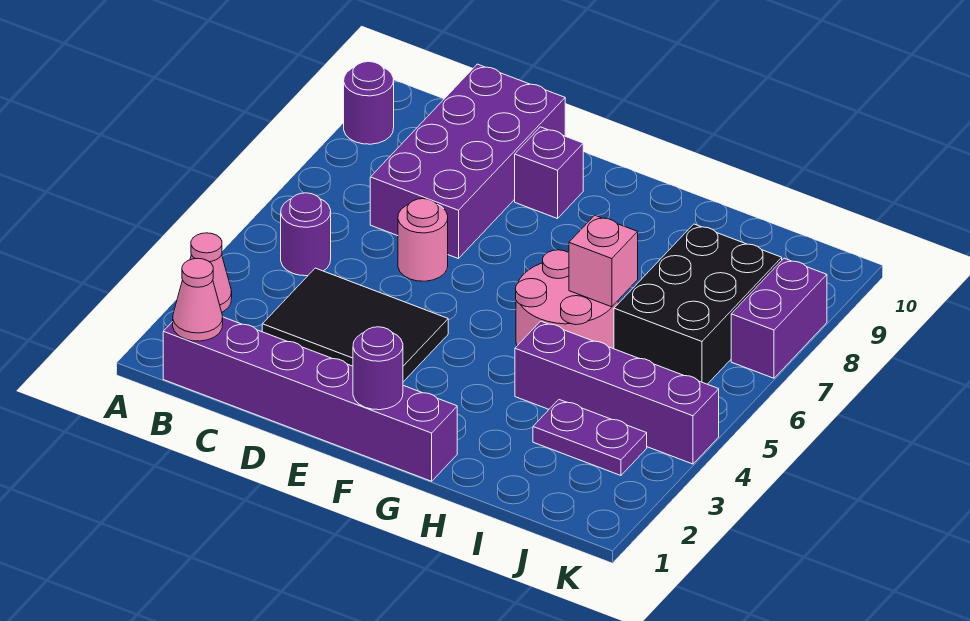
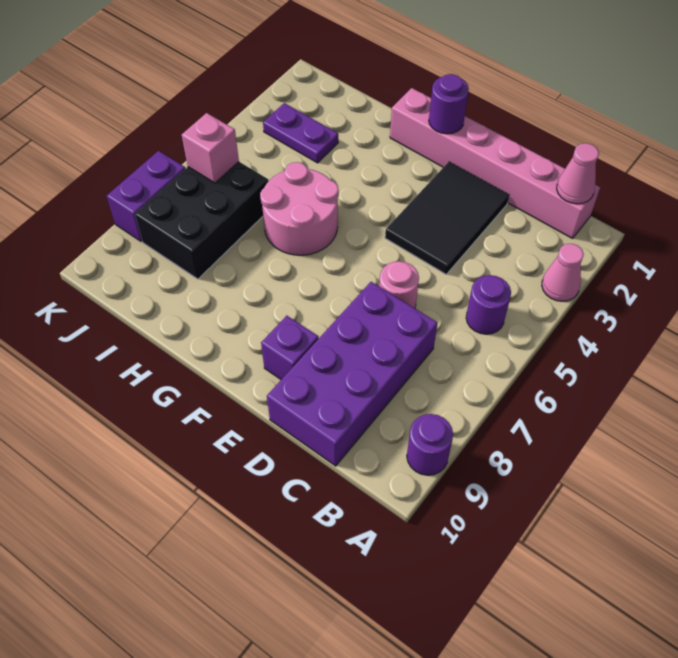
purple brick B1:G1 level 1 -> pink brick B1:G1 level 1
black tile C3:E4 level 1 -> black tile D2:E4 level 1
purple brick H4:K4 level 1 -> none
pink brick H6 level 2 -> pink brick J6 level 2

